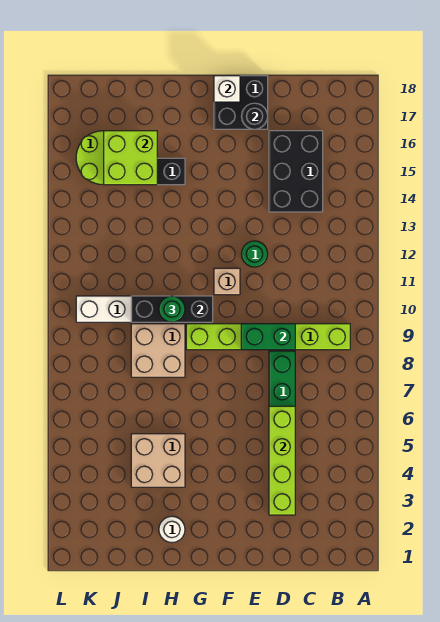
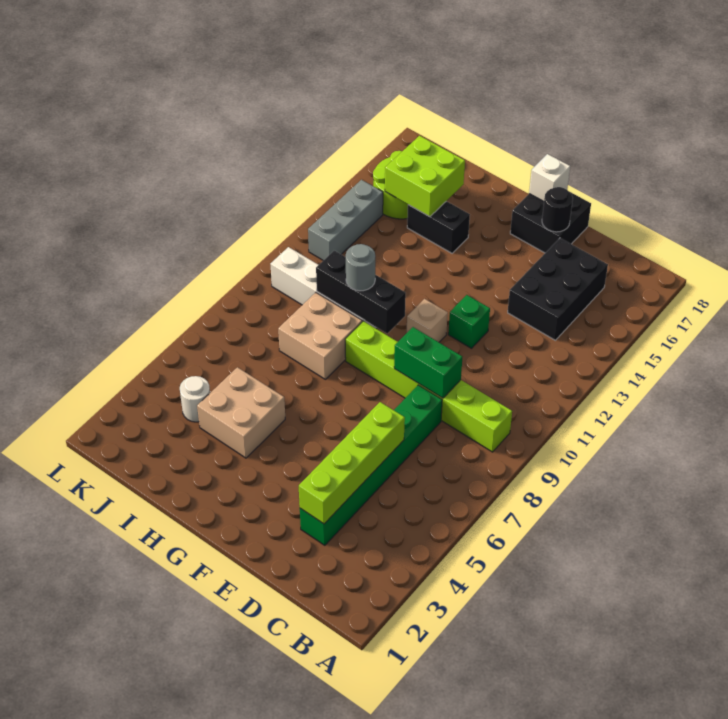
green round brick E12 level 1 -> green brick E12 level 1
white round brick H2 level 1 -> white round brick J4 level 1
green round brick H10 level 3 -> grey round brick H10 level 3
none -> grey brick K12:K14 level 1

